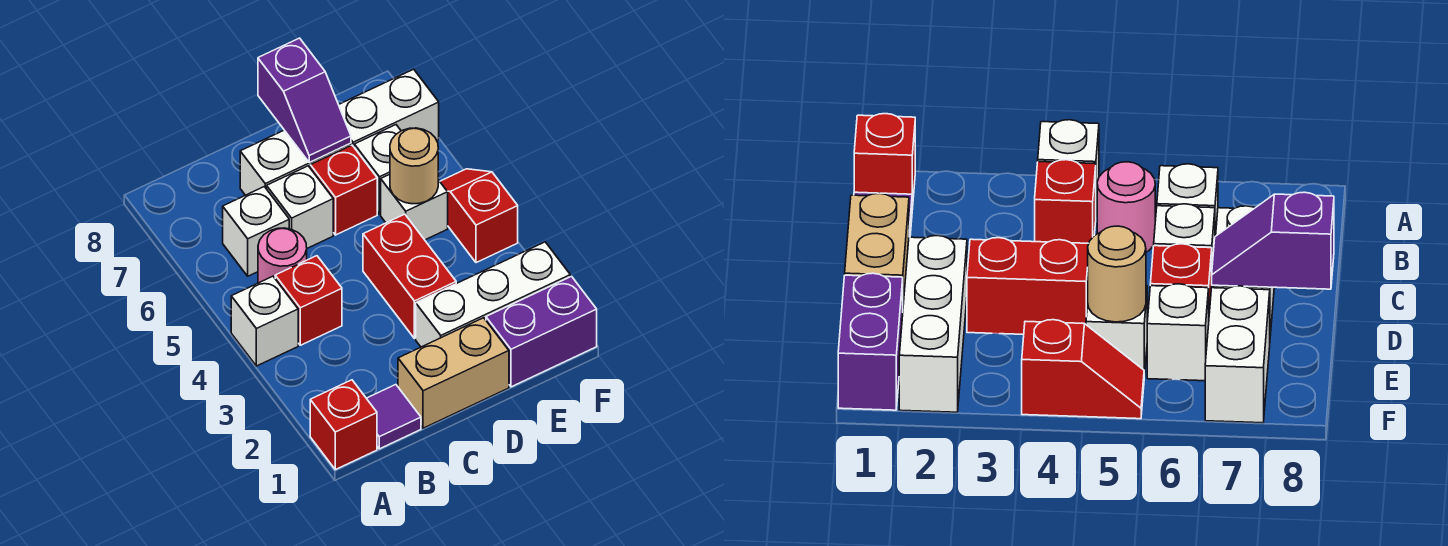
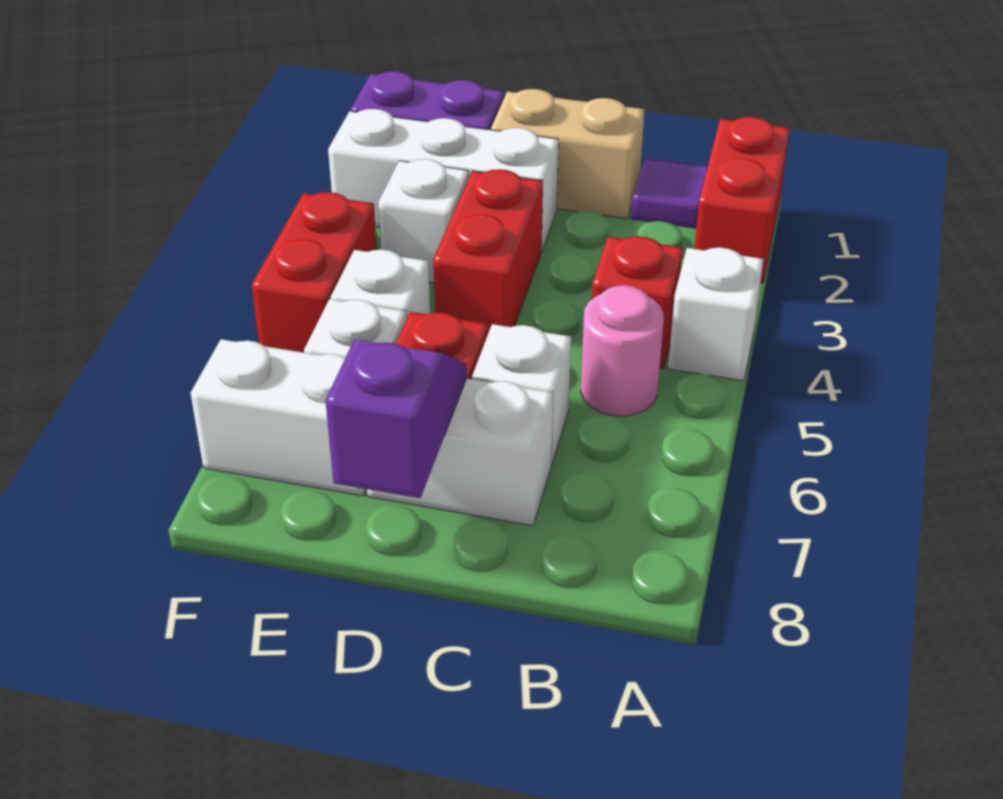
red brick A1 level 1 -> red brick A1:A2 level 1
white brick B6 level 1 -> white brick E3 level 1
tan round brick E5 level 2 -> none
red slope F4:F5 level 1 top 4 -> red brick F4:F5 level 1

